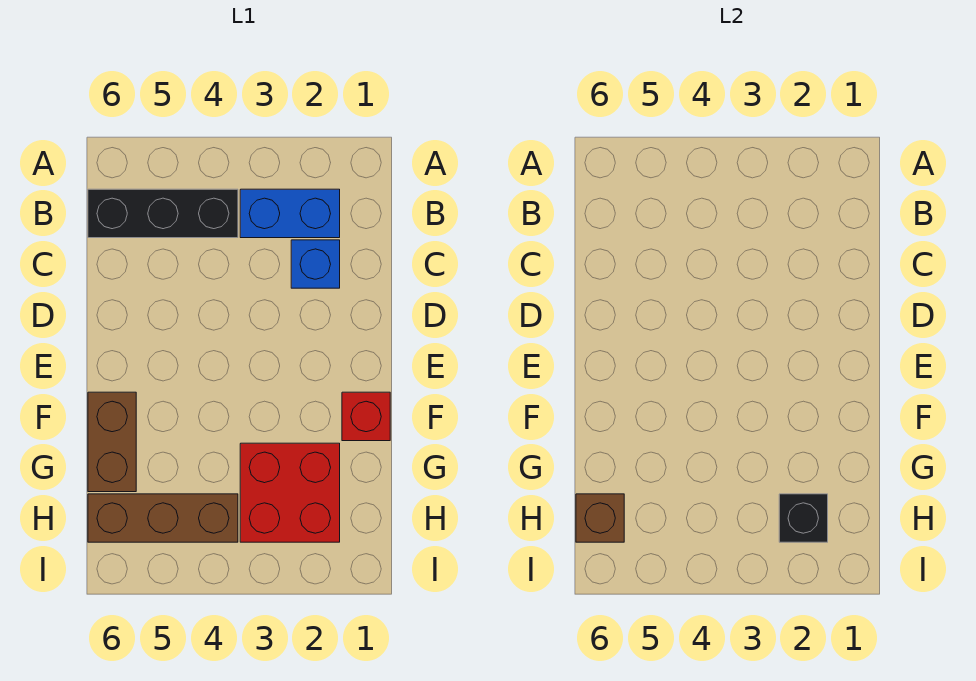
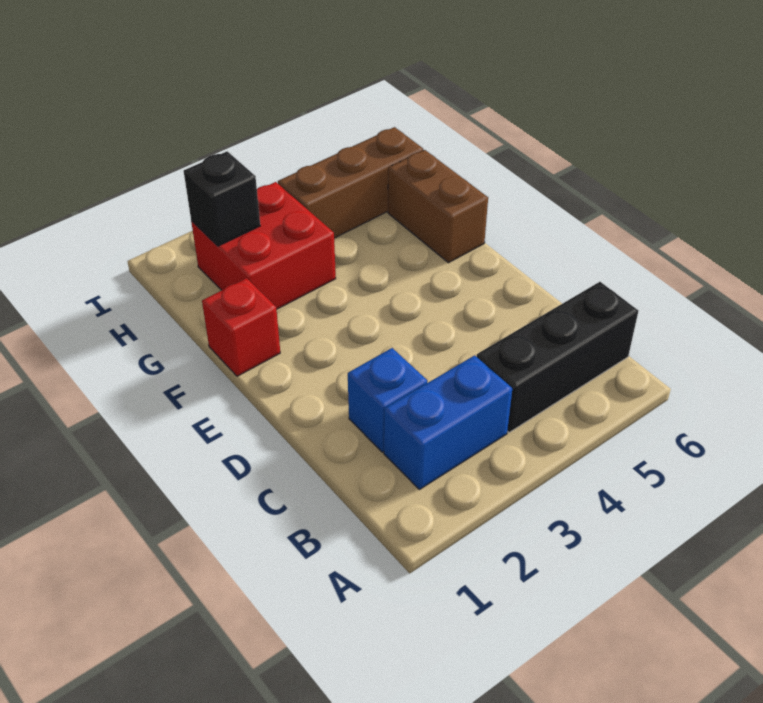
brown brick H6 level 2 -> none

